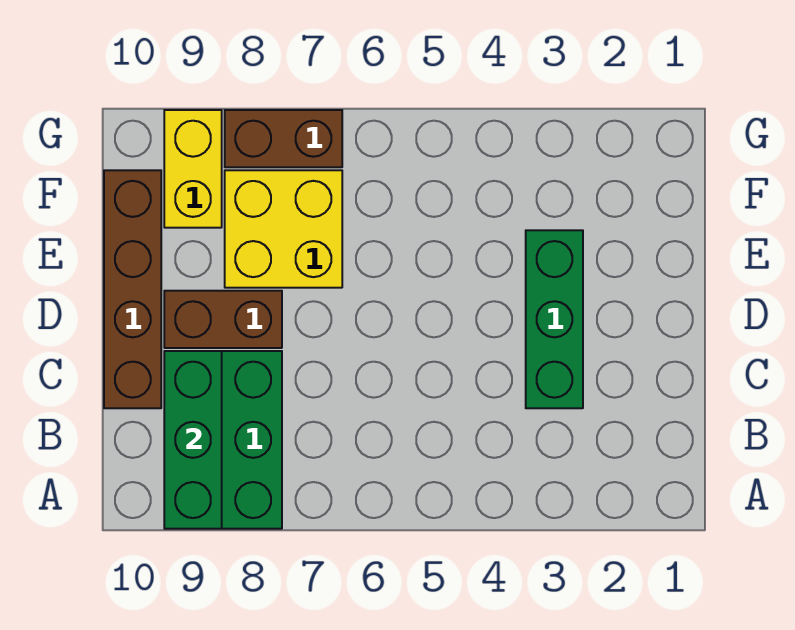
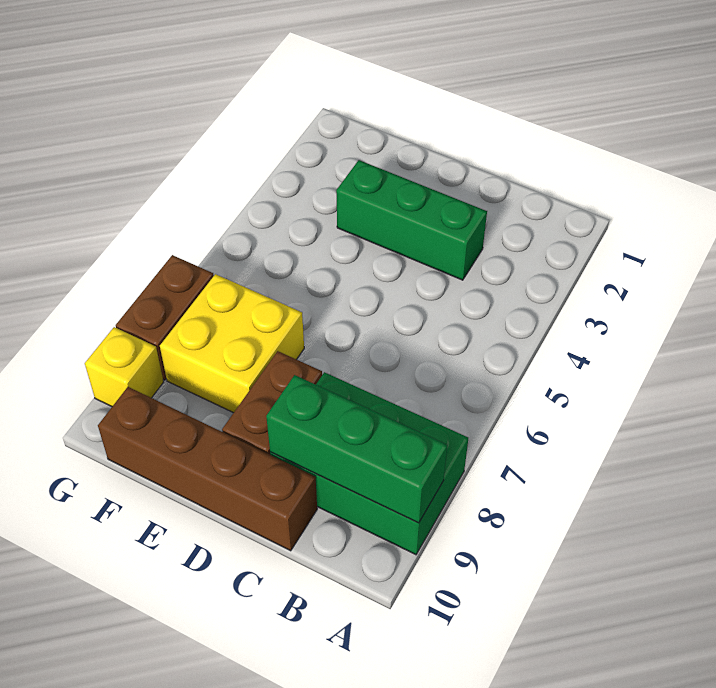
yellow brick F9:G9 level 1 -> yellow brick G9 level 1

